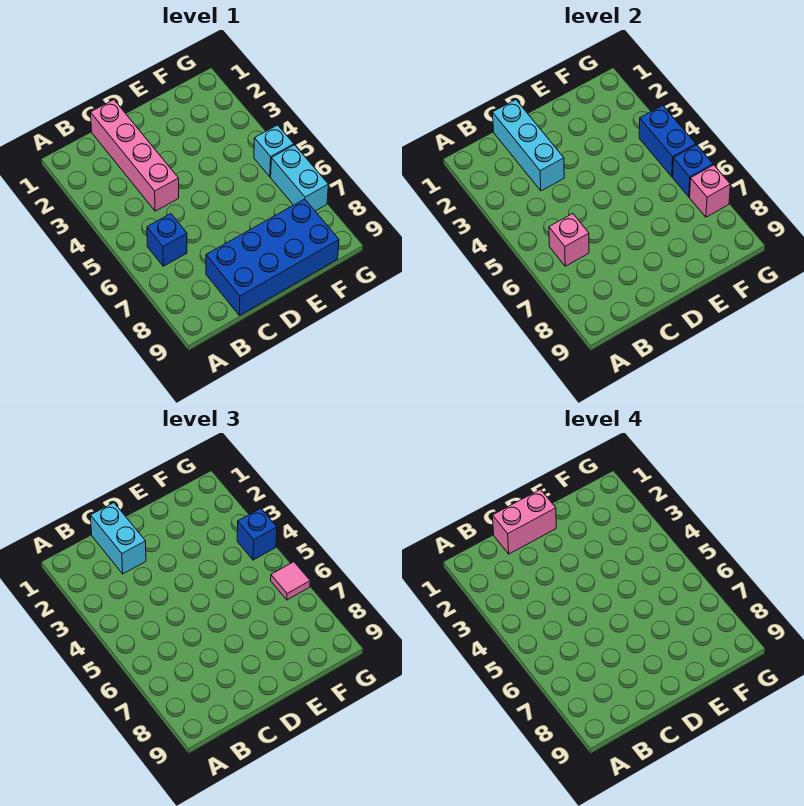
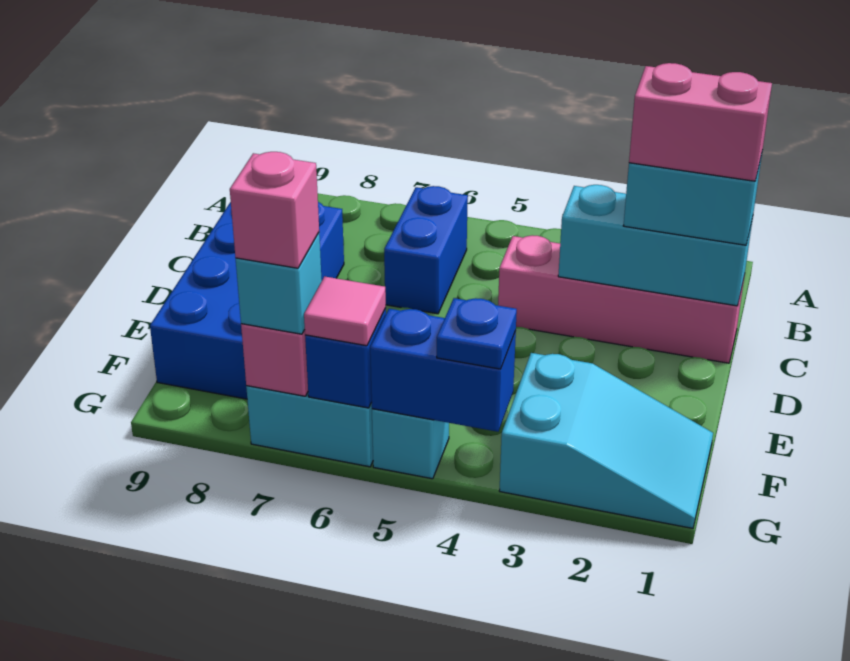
blue brick B6 level 1 -> blue brick B6:C6 level 1
pink brick B6 level 2 -> pink brick G7 level 4
pink brick C1:D1 level 4 -> pink brick C1:C2 level 4
none -> cyan slope F1:G3 level 1 top 3
blue brick G4 level 3 -> blue plate G4 level 3
none -> cyan brick G7 level 3

